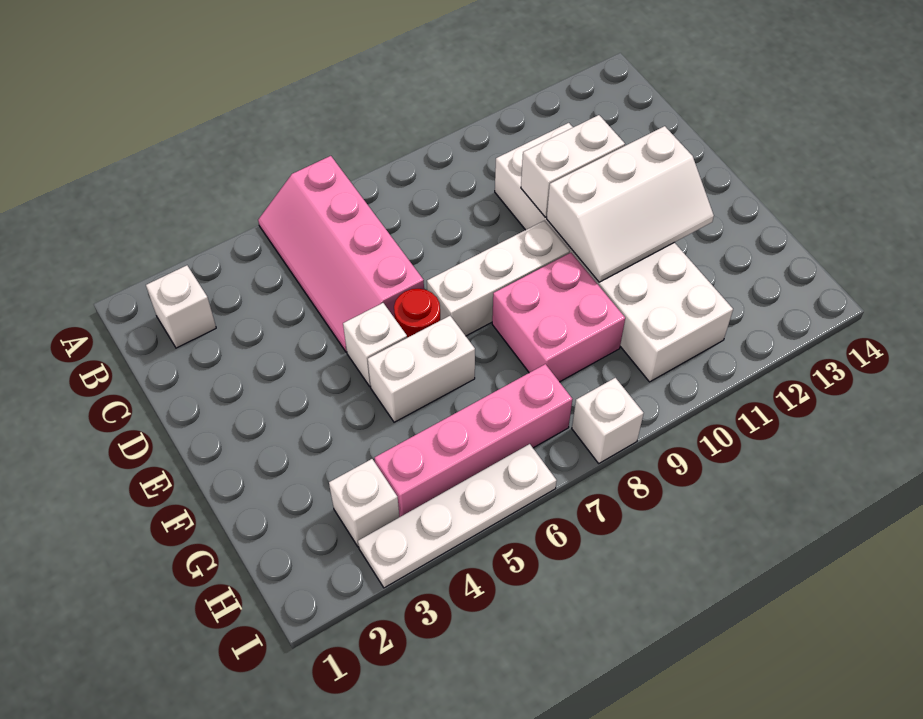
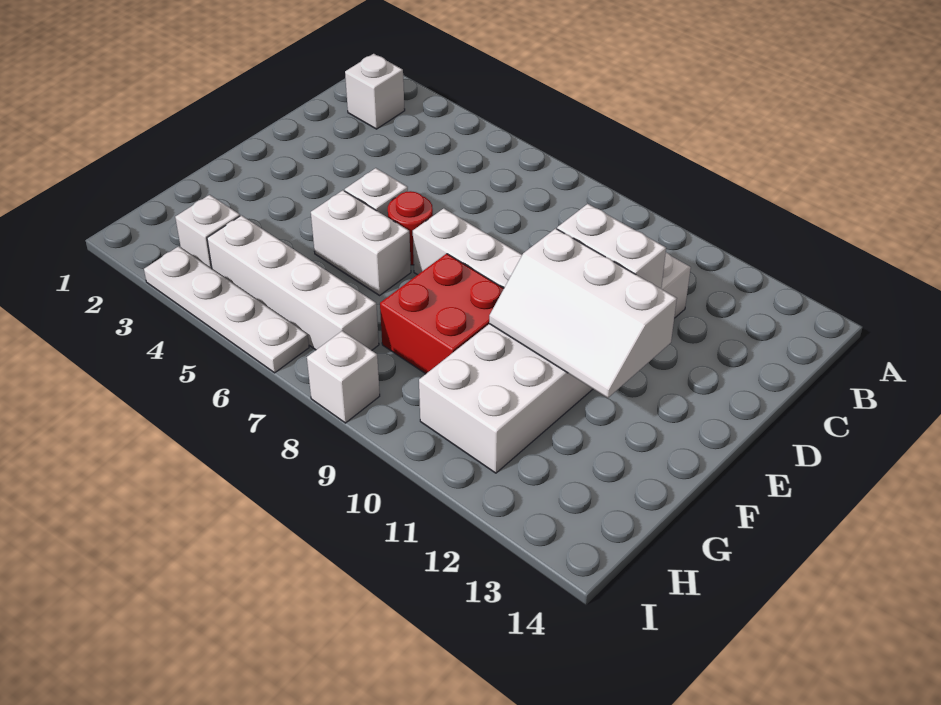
pink slope A5:D6 level 1 top 6 -> none
pink brick F8:G9 level 1 -> red brick F8:G9 level 1
pink brick H4:H7 level 1 -> white brick H4:H7 level 1

